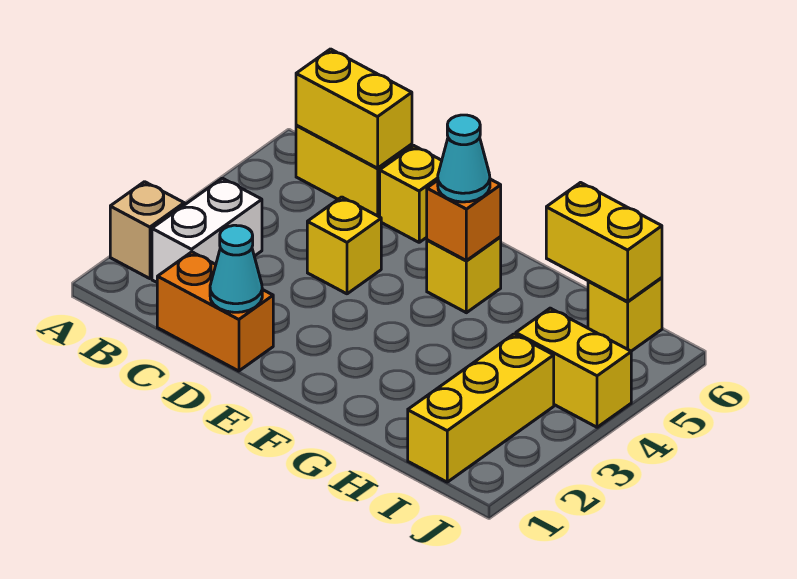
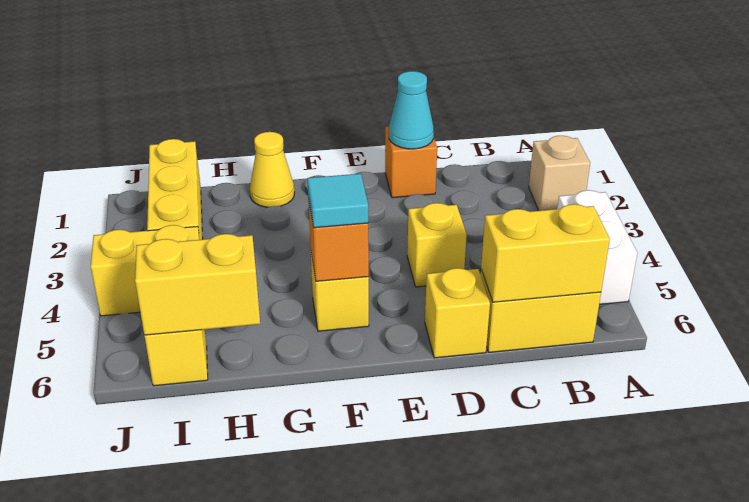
white brick B2:B3 level 1 -> white brick A4:A5 level 1
orange brick C1:D1 level 1 -> orange brick D1 level 1
cyan cone F5 level 3 -> cyan tile F5 level 3
none -> yellow cone G1 level 1

